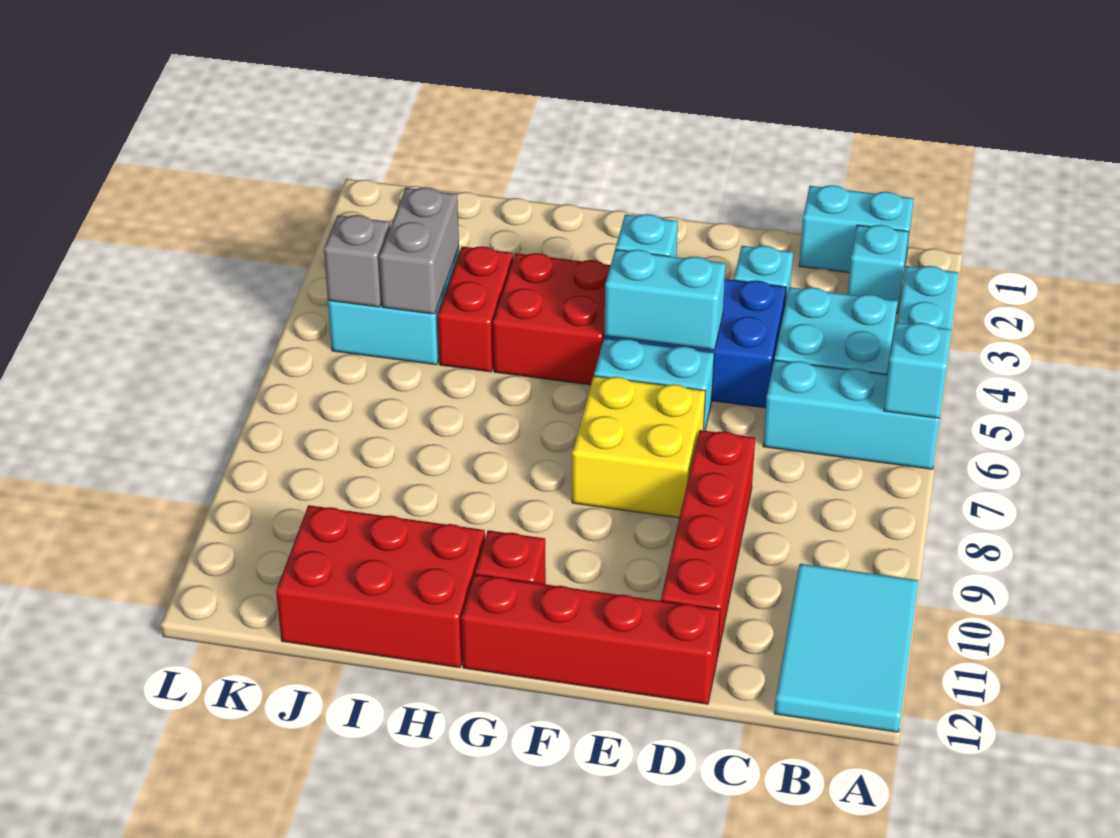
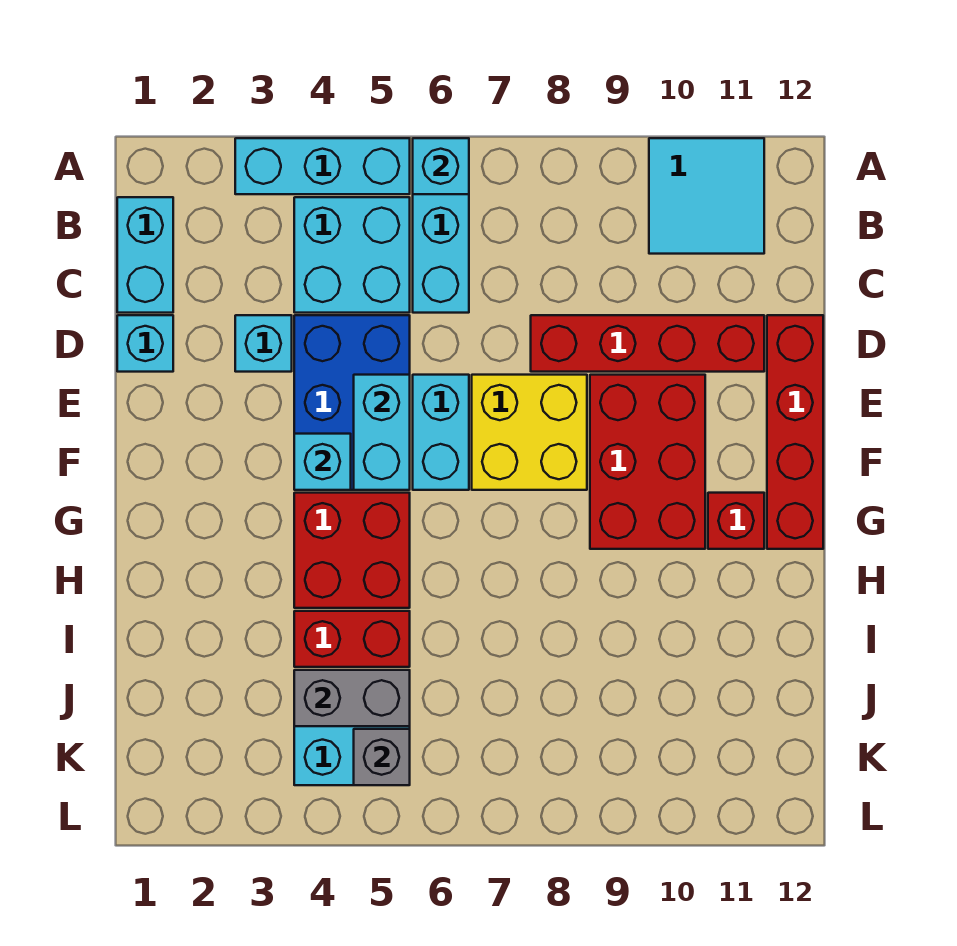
cyan tile A10:B12 level 1 -> cyan tile A10:B11 level 1
cyan brick B2 level 1 -> cyan brick D1 level 1
red brick H11:J12 level 1 -> red brick E9:G10 level 1

